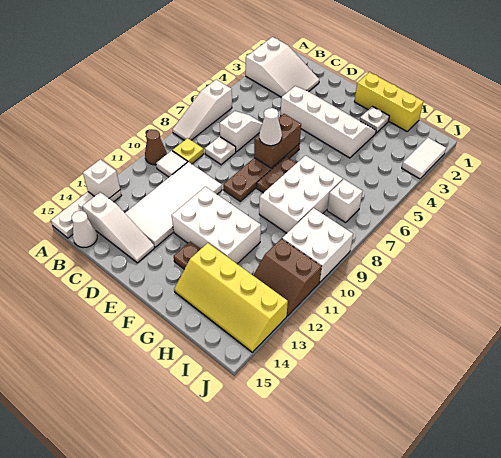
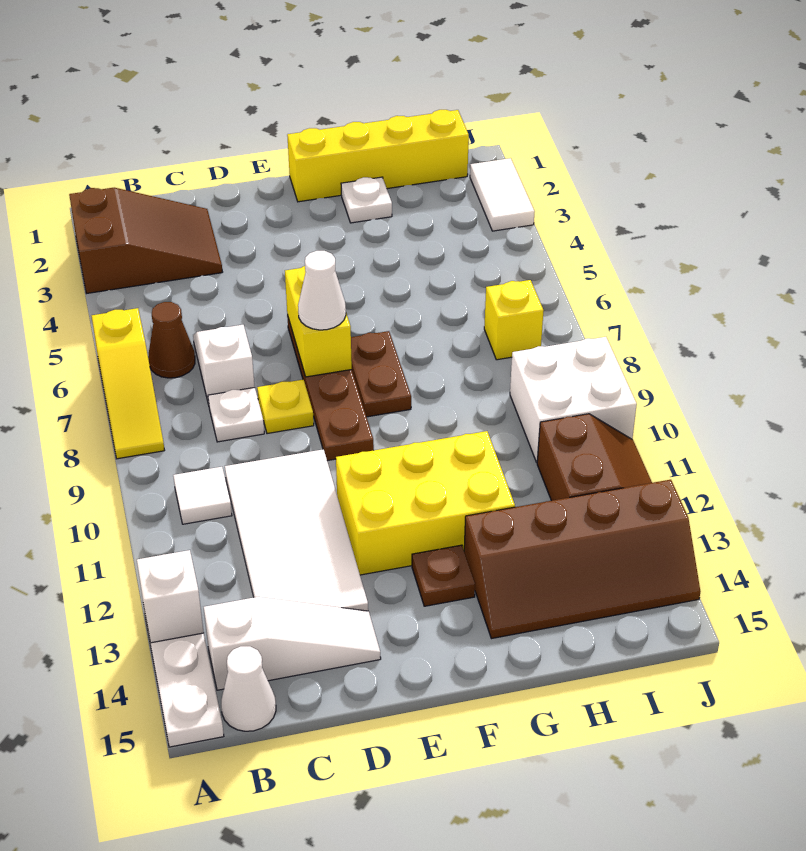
white slope A2:C3 level 1 top A -> brown slope A2:C3 level 1 top A
white slope A6:A8 level 1 top 6 -> yellow slope A6:A8 level 1 top 6
brown cone A10 level 1 -> brown cone B6 level 1
yellow plate B9 level 1 -> yellow plate D8 level 1
white slope D3:G4 level 1 top 4 -> none
brown brick E6:E7 level 2 -> yellow brick E6:E7 level 2
white brick E11:G12 level 1 -> yellow brick E11:G12 level 1
yellow brick F1:H1 level 1 -> yellow brick F1:I1 level 1
white brick G7:H9 level 1 -> none
yellow slope G13:J14 level 1 top 13 -> brown slope G13:J14 level 1 top 13
white brick I7 level 1 -> yellow brick I7 level 1
brown slope I11:J12 level 1 top 11 -> brown slope I11:J12 level 1 top I

